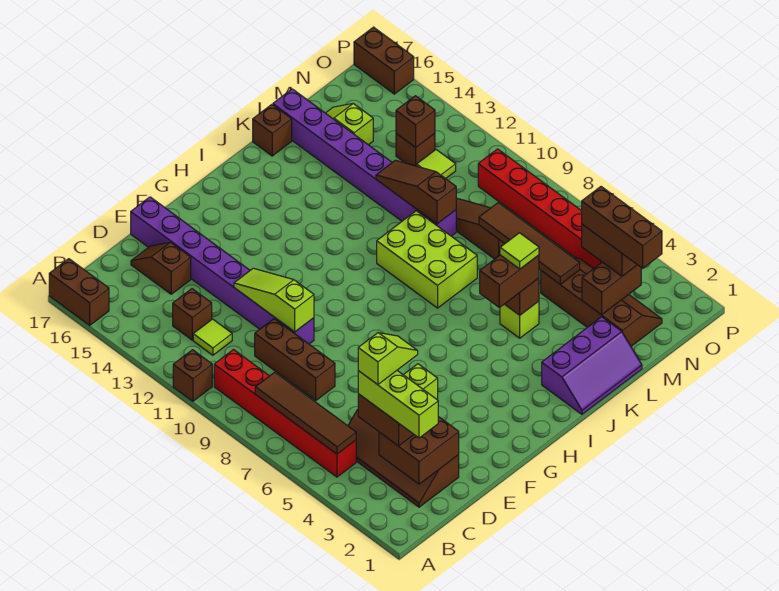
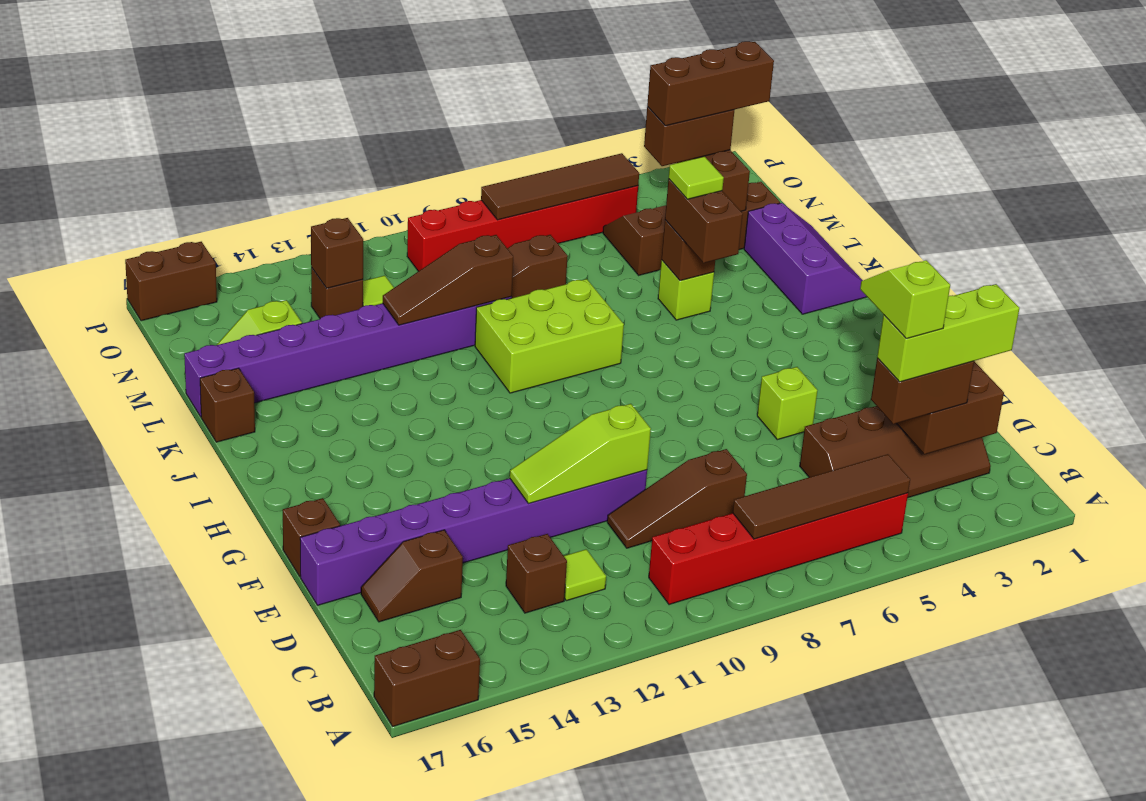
brown brick A11 level 1 -> brown brick F17 level 1
brown brick D8:D10 level 1 -> brown slope D8:D10 level 1 top 8
brown tile M5:M8 level 2 -> brown tile O5:O8 level 2

